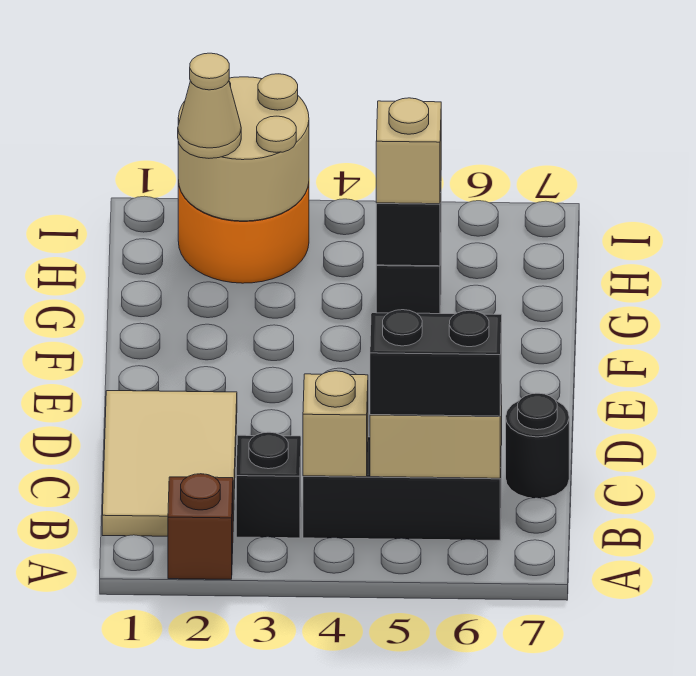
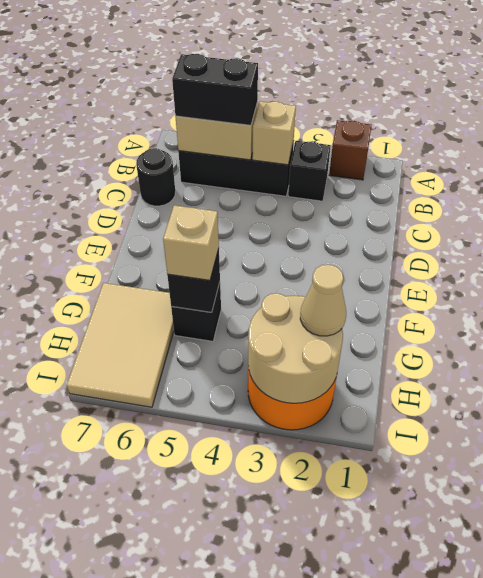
tan tile B1:D2 level 1 -> tan tile G6:I7 level 1

